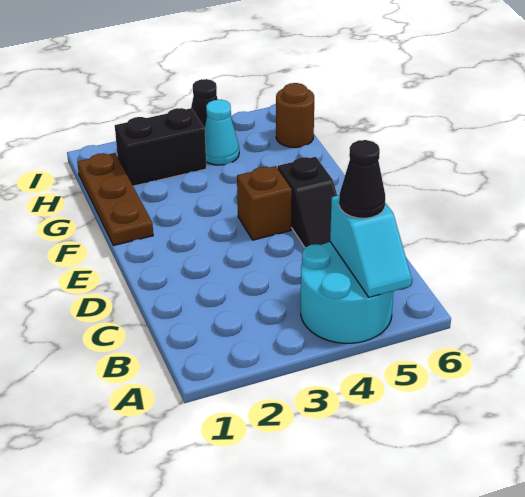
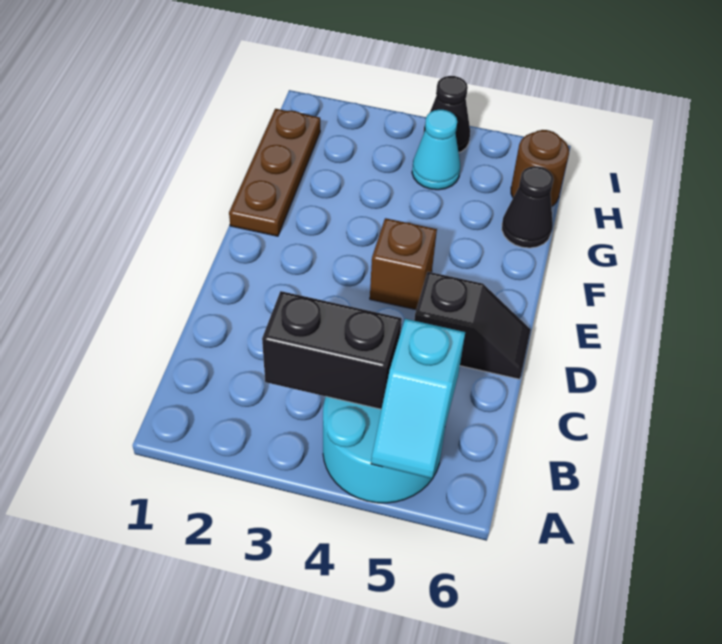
black cone B5 level 3 -> black cone G6 level 1
black slope D5:E5 level 1 top E -> black slope D5:D6 level 1 top 5
black brick H2:H3 level 1 -> black brick B3:B4 level 2

